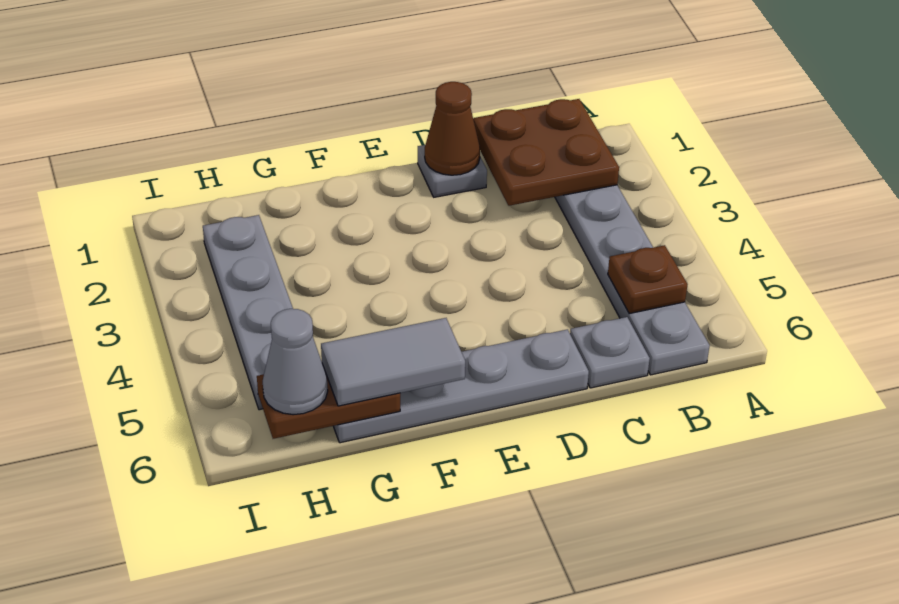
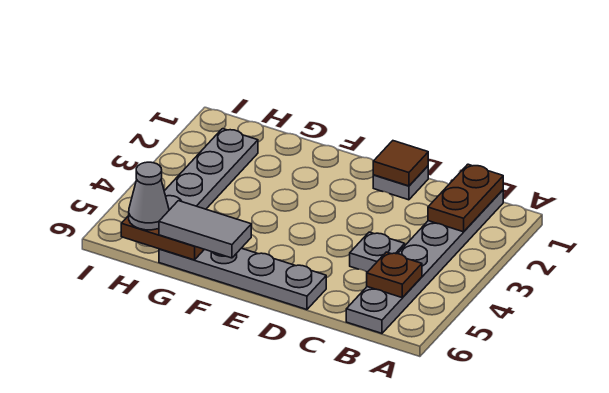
brown plate B1:C2 level 2 -> brown plate B1:B2 level 2
grey plate C6 level 1 -> grey plate C4 level 1
brown cone D1 level 2 -> brown tile D1 level 2

